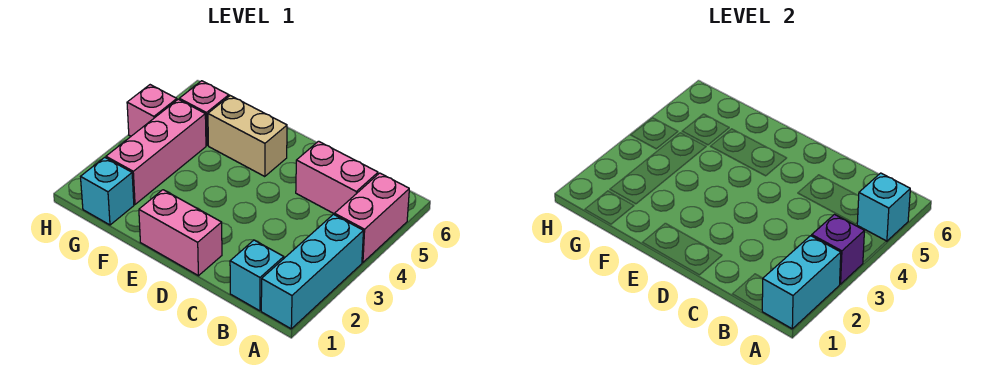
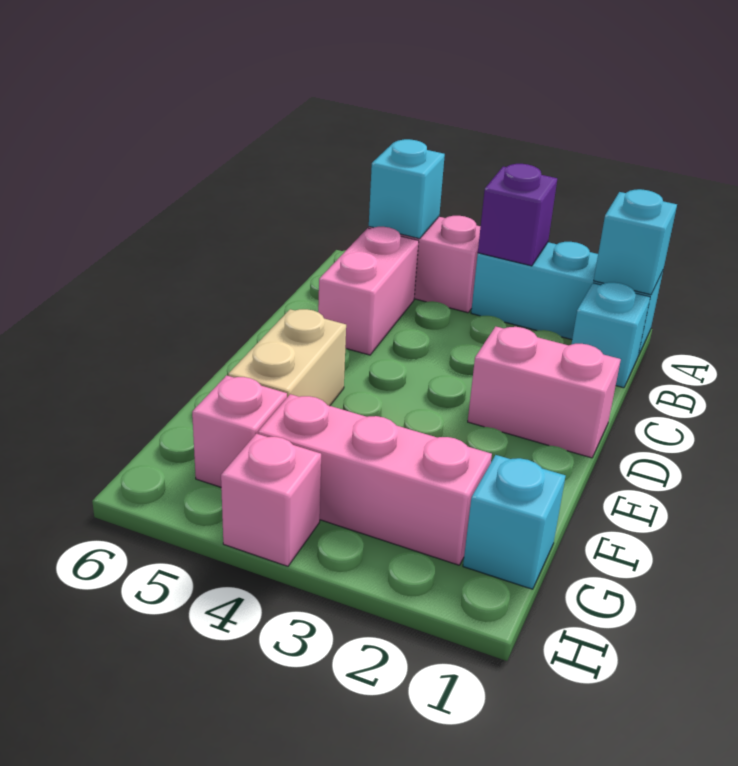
cyan brick A1:A2 level 2 -> cyan brick A1 level 2
pink brick D1:E1 level 1 -> pink brick D1:D2 level 1

